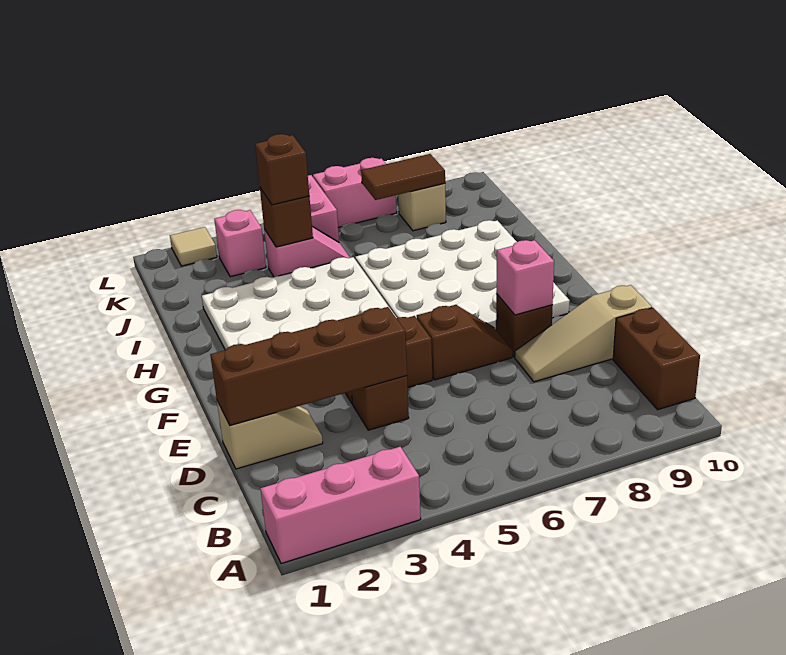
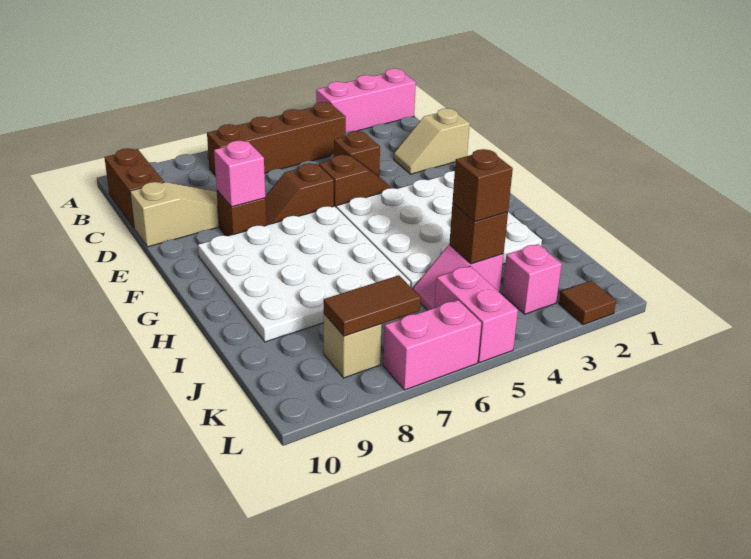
brown brick D1:D4 level 2 -> brown brick B4:B7 level 1
tan tile L2 level 1 -> brown tile L2 level 1

